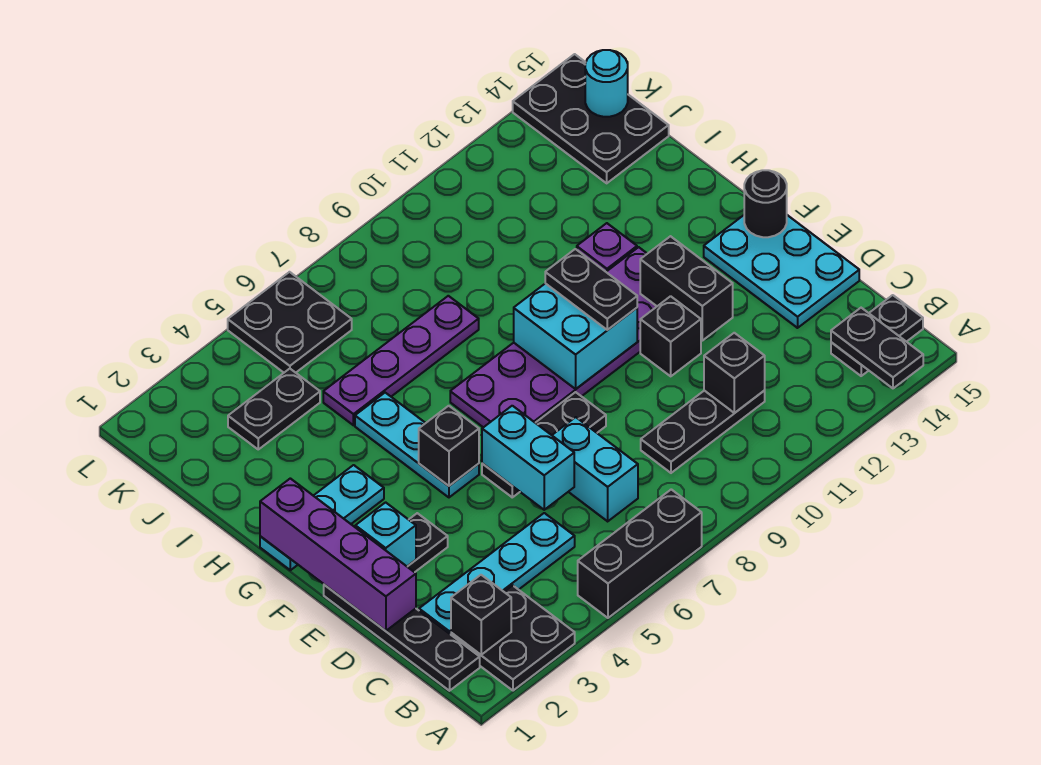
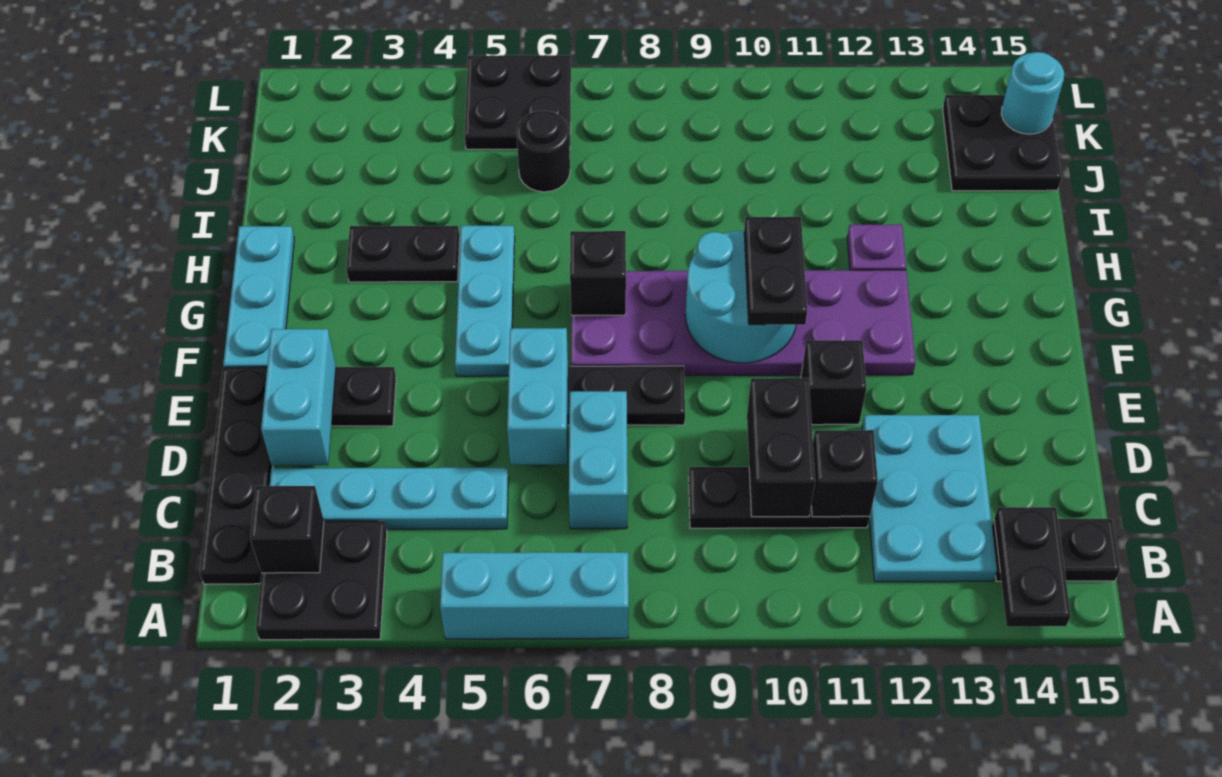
black brick A5:A7 level 1 -> cyan brick A5:A7 level 1
purple brick D1:G1 level 2 -> none
cyan plate D14:F15 level 1 -> cyan plate B12:D13 level 1
cyan brick E2 level 2 -> cyan brick D2:E2 level 2
black brick E12:F12 level 2 -> black brick C10:D10 level 2
black brick F5 level 2 -> black brick G7 level 2
cyan brick F9:G10 level 2 -> cyan round brick F9:G10 level 2
black round brick F15 level 2 -> black round brick J6 level 1
cyan plate G1:G3 level 1 -> cyan plate F1:H1 level 1
purple plate I5:I8 level 1 -> none
black plate J3:J4 level 1 -> black plate H3:H4 level 1
black plate J14:L15 level 1 -> black plate J14:K15 level 1

